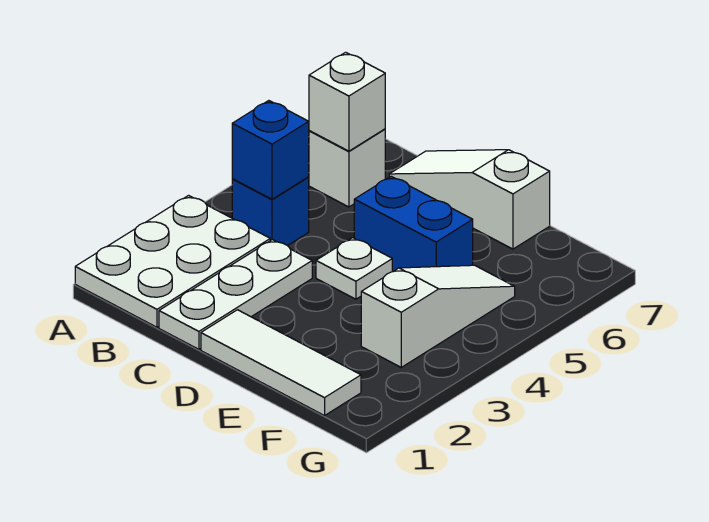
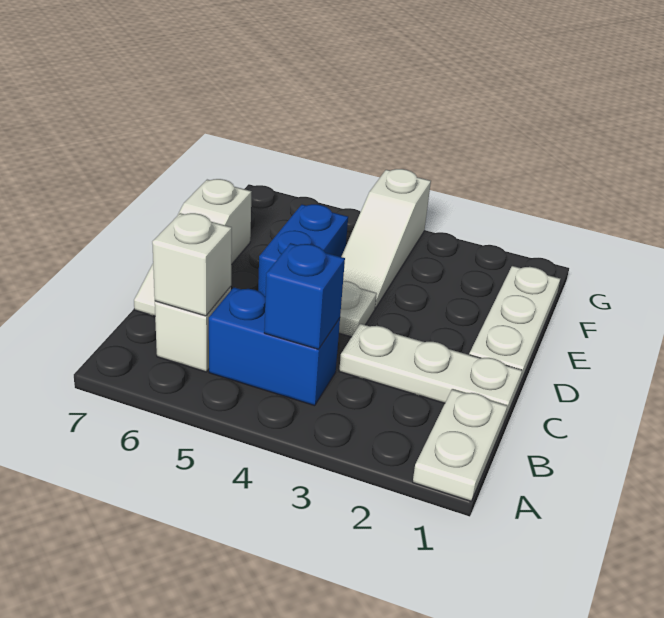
white plate A1:B3 level 1 -> white plate A1:B1 level 1
blue brick B4 level 1 -> blue brick B4:B5 level 1
white tile D1:F1 level 1 -> white plate D1:F1 level 1
white slope F3:F5 level 1 top 3 -> white slope E4:G4 level 1 top G

